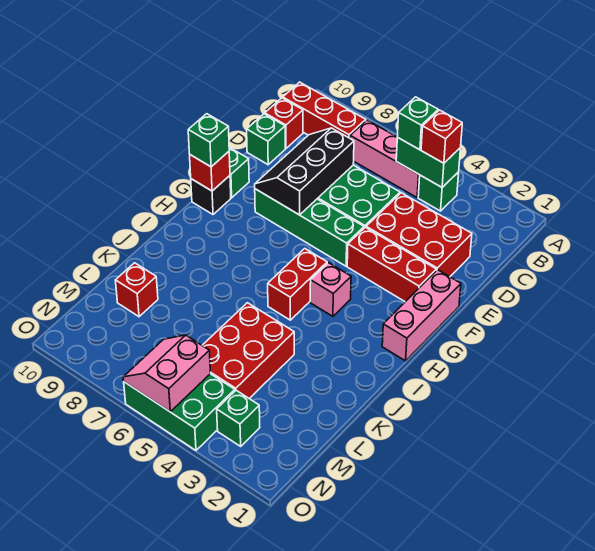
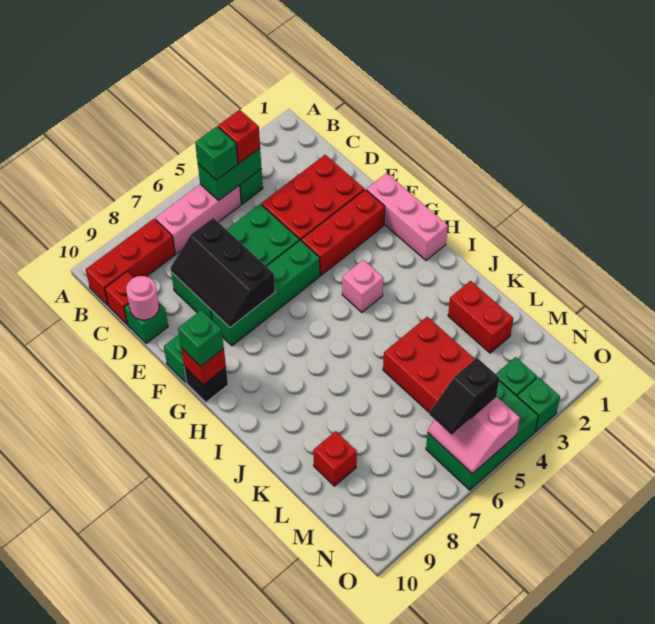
none -> pink round brick D10 level 2
red brick H5:I5 level 1 -> red brick K2:L2 level 1
none -> black slope N5:N6 level 3 top 5
none -> green brick O3 level 1

